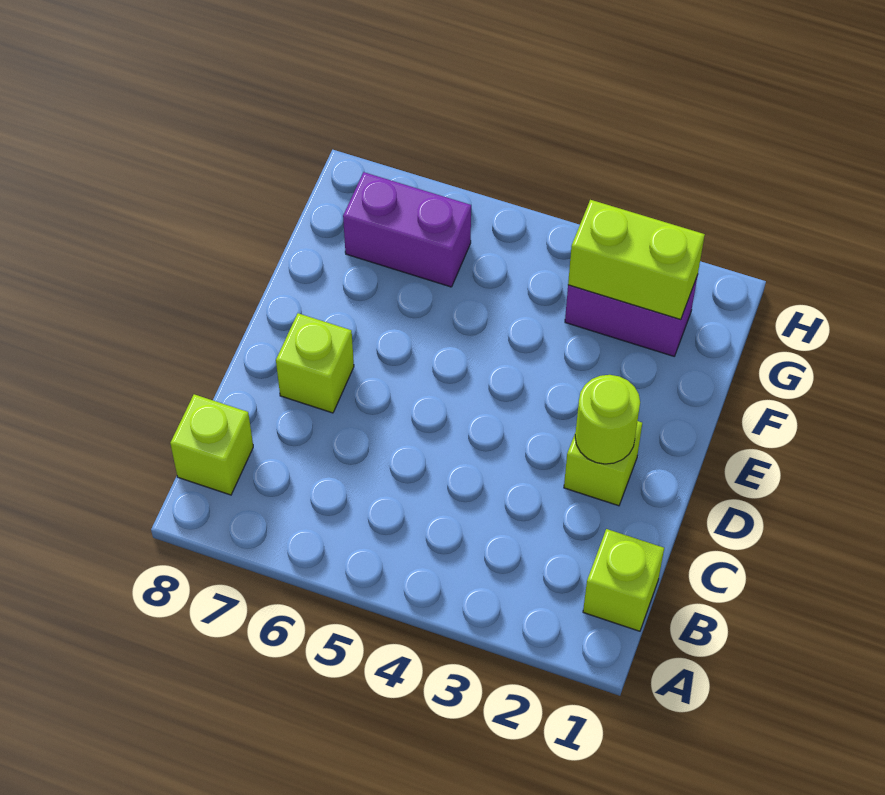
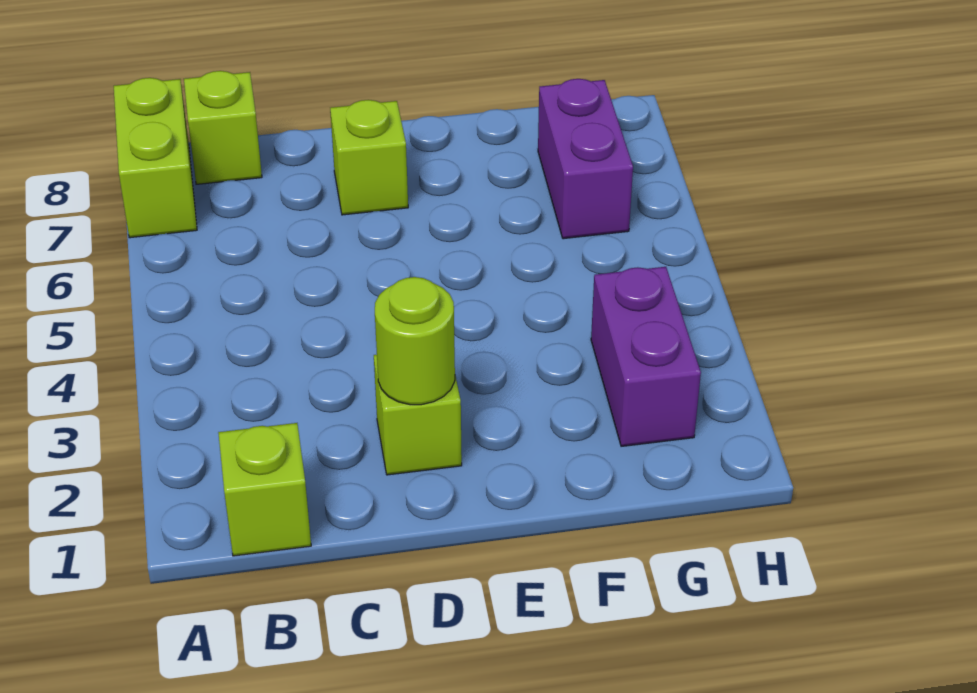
lime brick G2:G3 level 2 -> lime brick A7:A8 level 1

